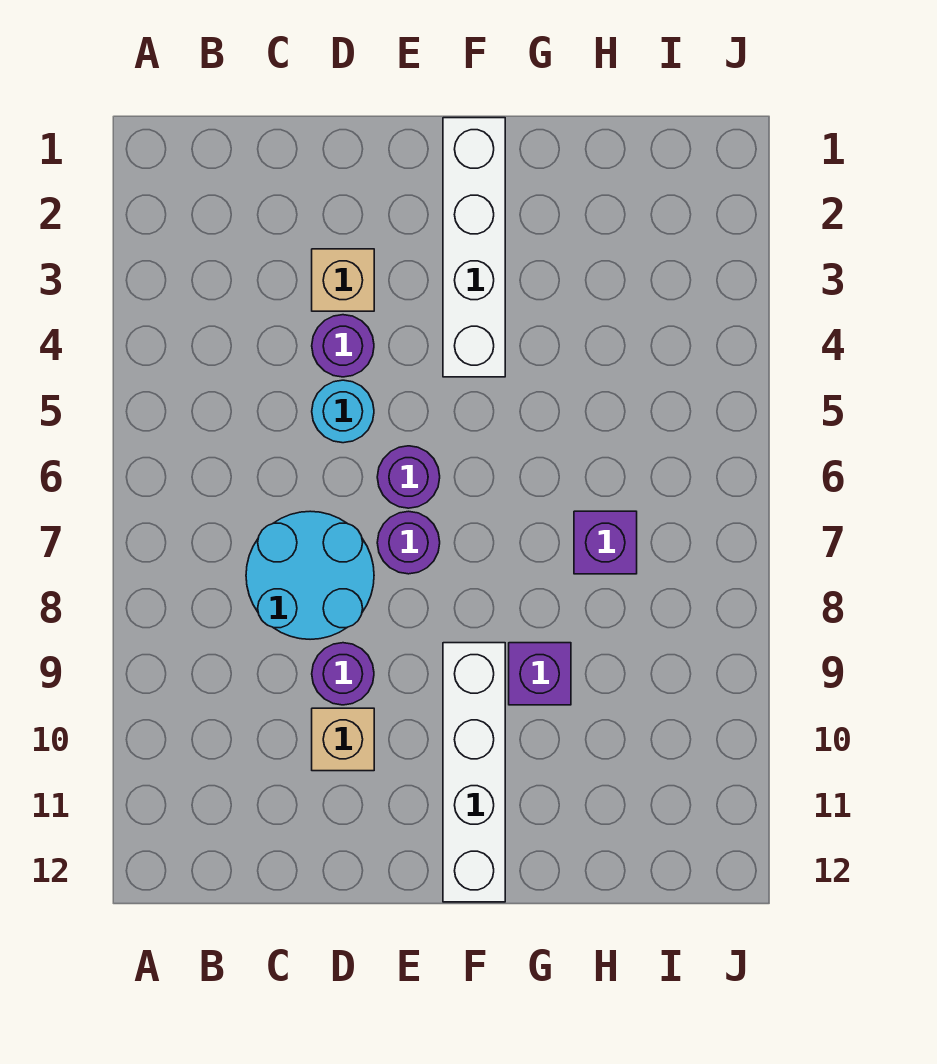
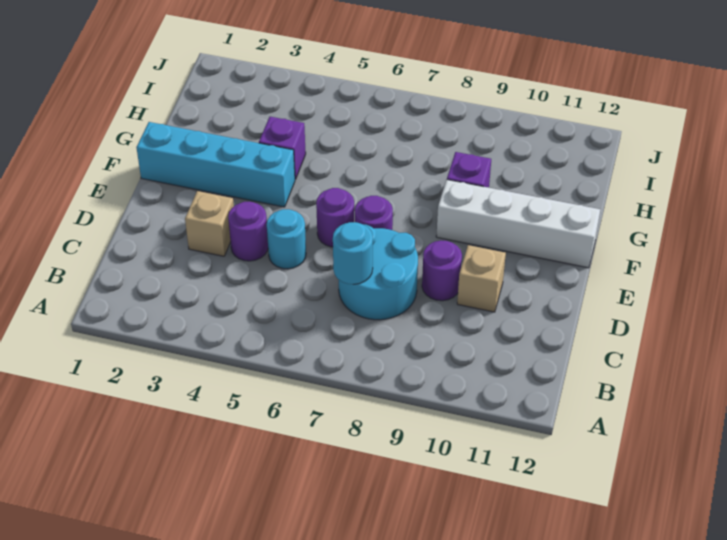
none -> cyan round brick C7 level 2
white brick F1:F4 level 1 -> cyan brick F1:F4 level 1
purple brick H7 level 1 -> purple brick G4 level 1

